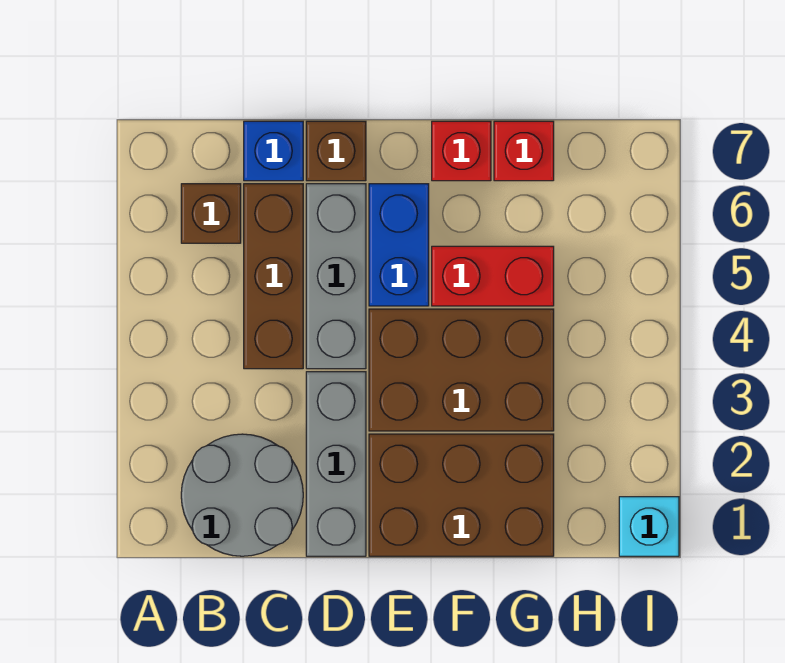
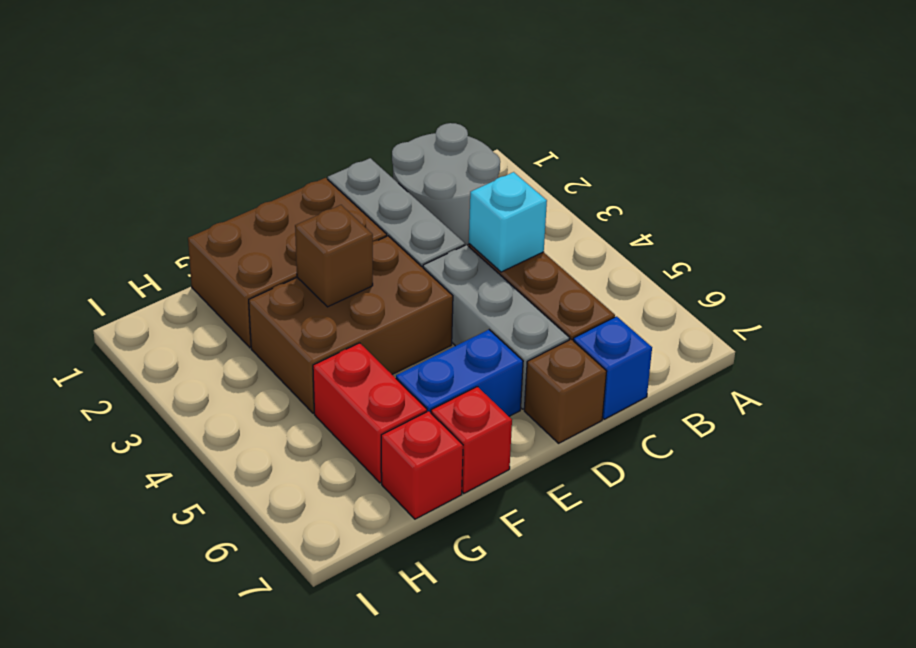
brown brick B6 level 1 -> brown brick F3 level 2
blue brick E5:E6 level 1 -> blue brick E6:F6 level 1
red brick F5:G5 level 1 -> red brick G5:G6 level 1
cyan brick I1 level 1 -> cyan brick C4 level 2

